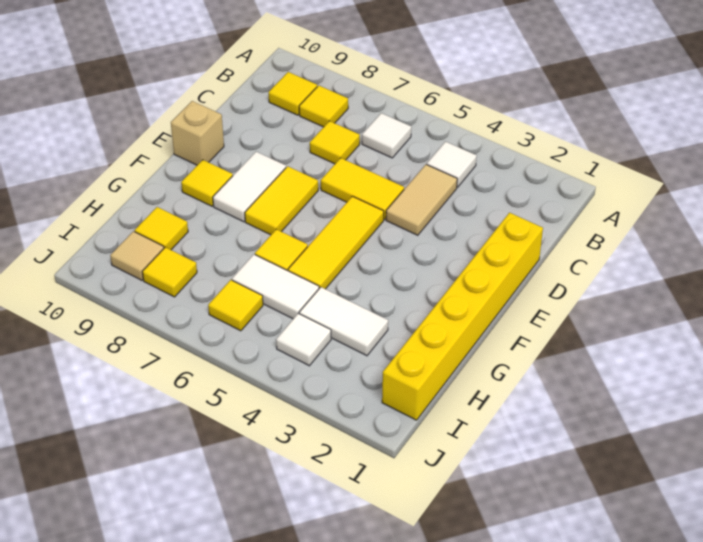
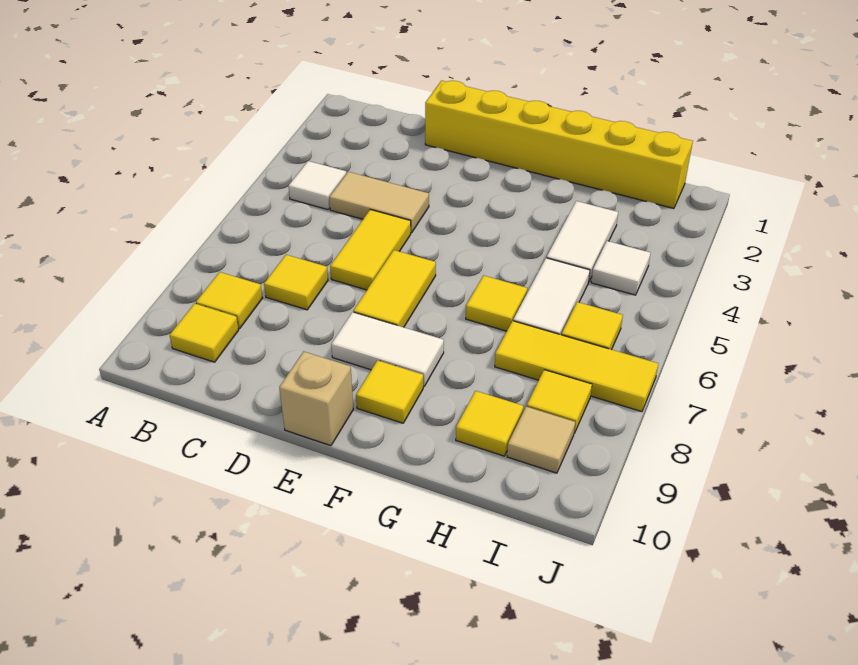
white tile B6 level 1 -> none
yellow tile E5:G5 level 1 -> yellow tile H7:J7 level 1
yellow tile E7:F7 level 1 -> yellow tile E6:E7 level 1

